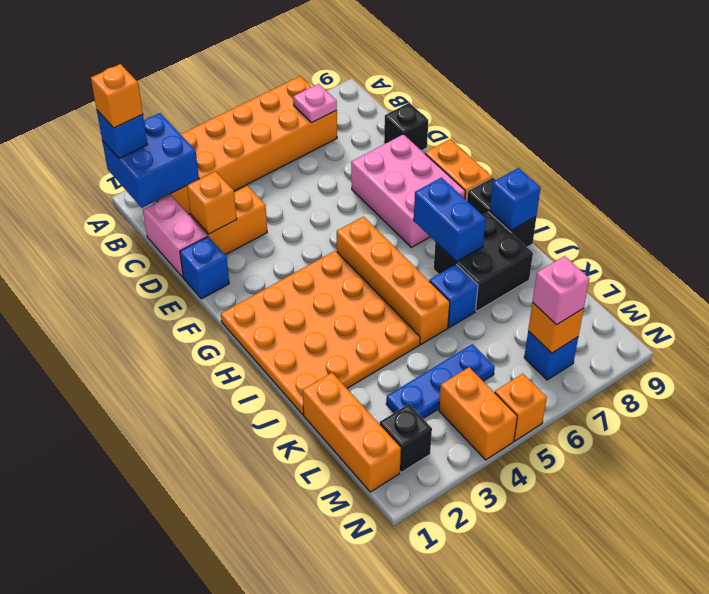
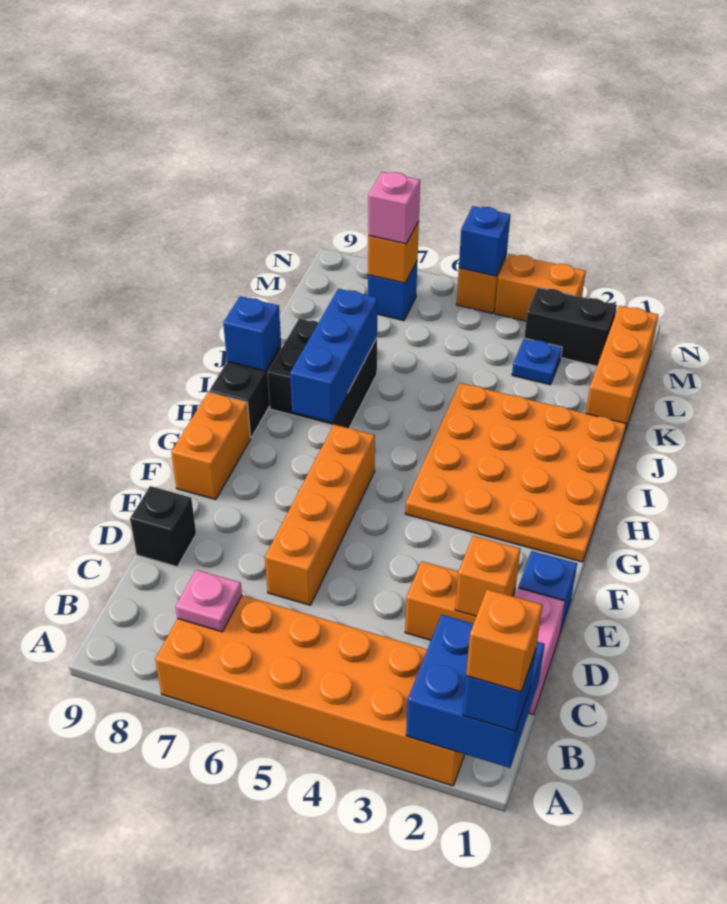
pink brick E7:G8 level 1 -> none
orange brick G5:J5 level 1 -> orange brick D6:G6 level 1
blue brick H7:I7 level 2 -> blue brick H7:J7 level 2
blue brick J6 level 1 -> blue brick N5 level 2
blue plate L3:L5 level 1 -> blue plate L3 level 1
black brick M2 level 1 -> black brick M2:M3 level 1
orange brick M4:N4 level 1 -> orange brick N3:N4 level 1

